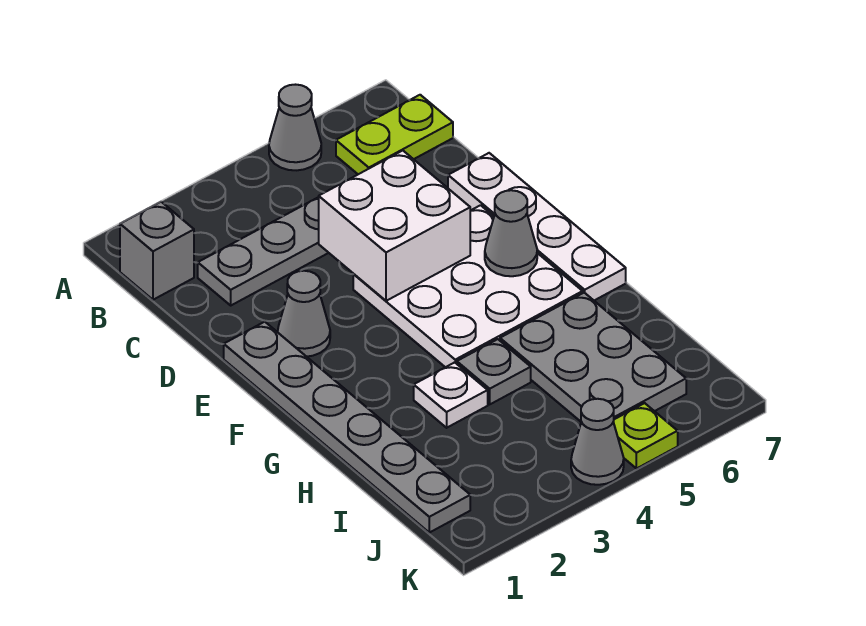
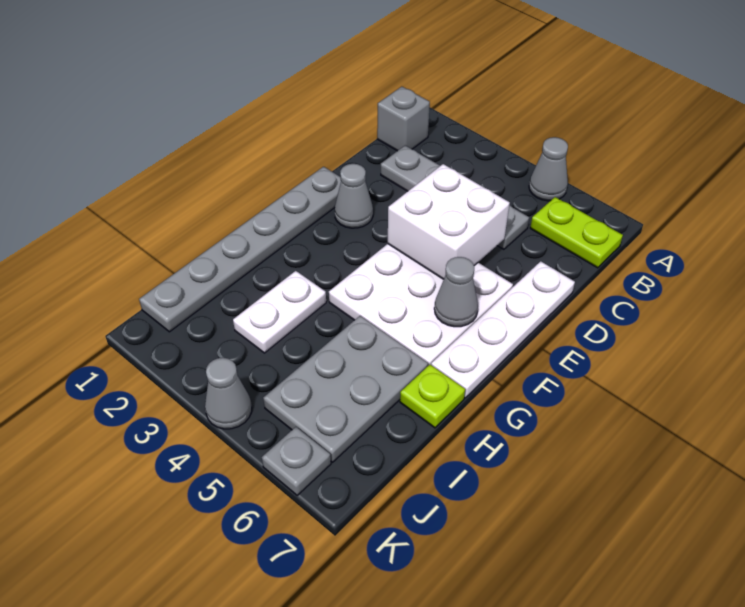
white plate H3 level 1 -> white plate H3:I3 level 1
grey plate H4 level 1 -> grey plate K6 level 1
lime plate K5 level 1 -> lime plate H7 level 1

